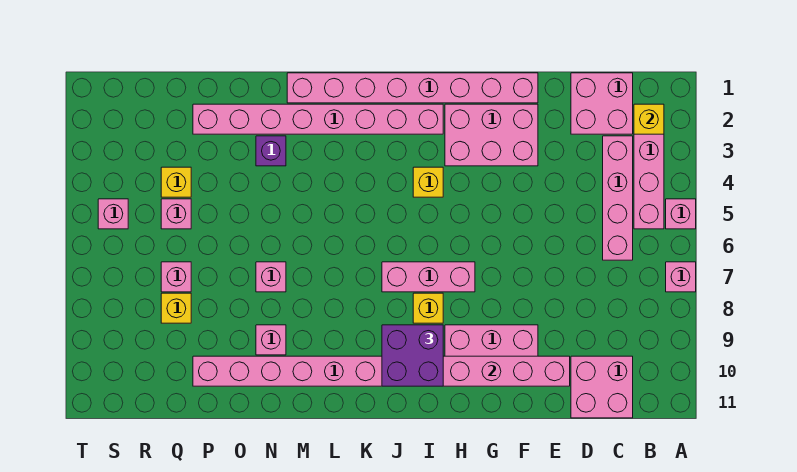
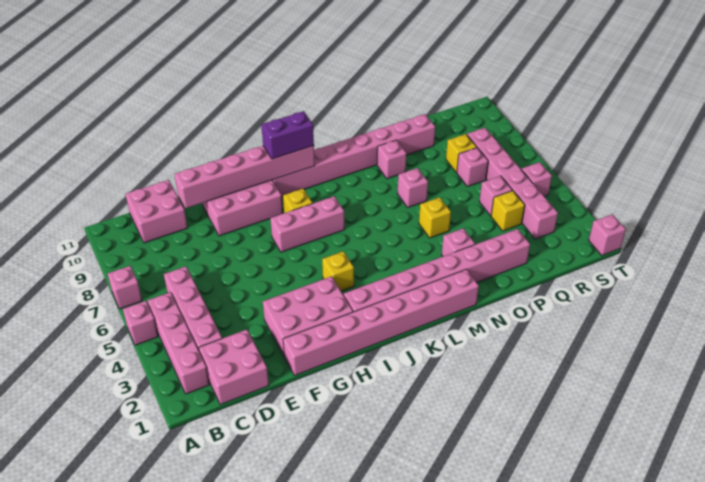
yellow brick B2 level 2 -> yellow brick N5 level 1
purple brick I9:J10 level 3 -> purple brick I10:J10 level 3
purple brick N3 level 1 -> pink brick N3 level 1
none -> pink brick R3:R8 level 1
none -> pink brick T1 level 1

